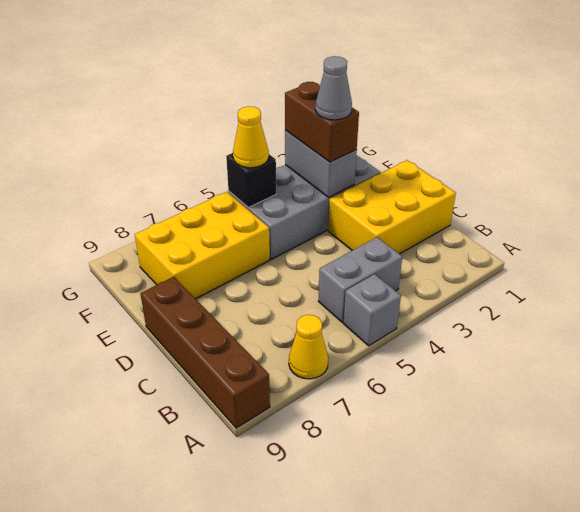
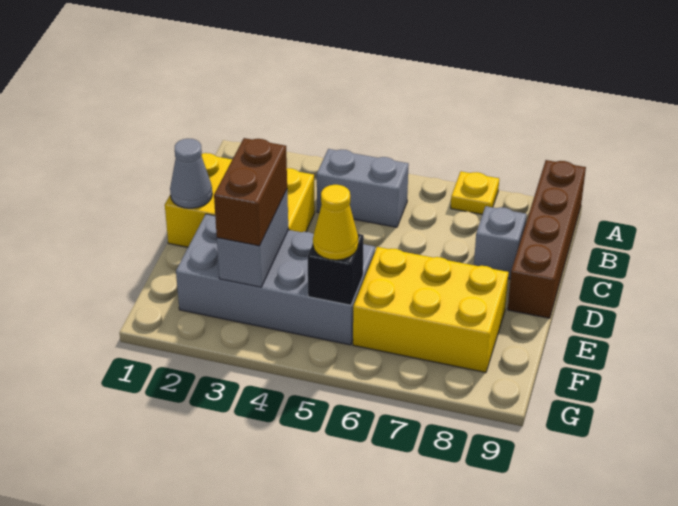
grey brick A5 level 1 -> grey brick C8 level 1
yellow cone A7 level 1 -> yellow plate A7 level 1
grey cone E3 level 4 -> grey cone D1 level 2

